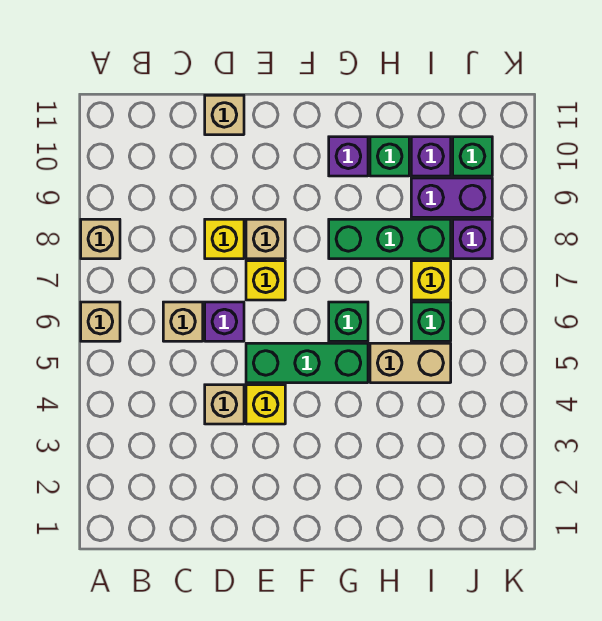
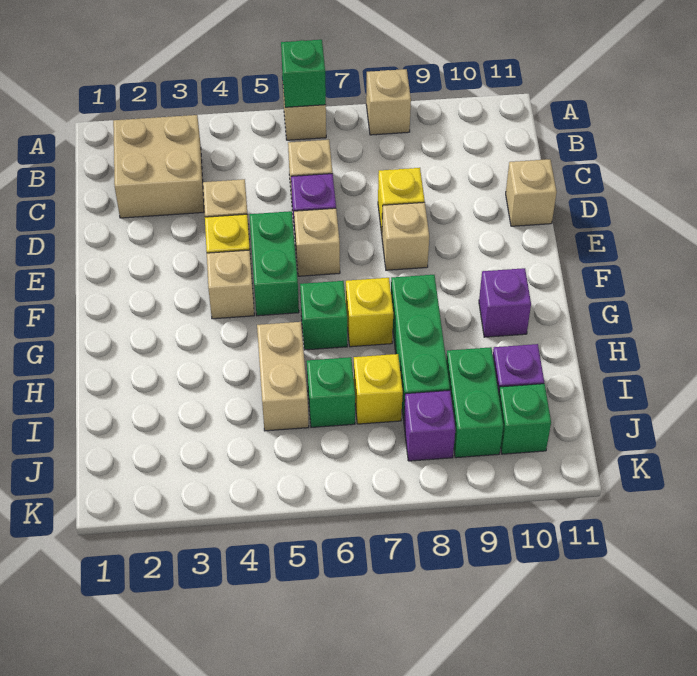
none -> tan brick B2:C3 level 1
green brick E5:G5 level 1 -> green brick E5:F5 level 1
none -> tan brick E6 level 1
yellow brick E7 level 1 -> yellow brick G7 level 1
none -> tan brick F4 level 1
green brick H10 level 1 -> green brick A6 level 2
purple brick I9:J9 level 1 -> green brick I9:J9 level 1

